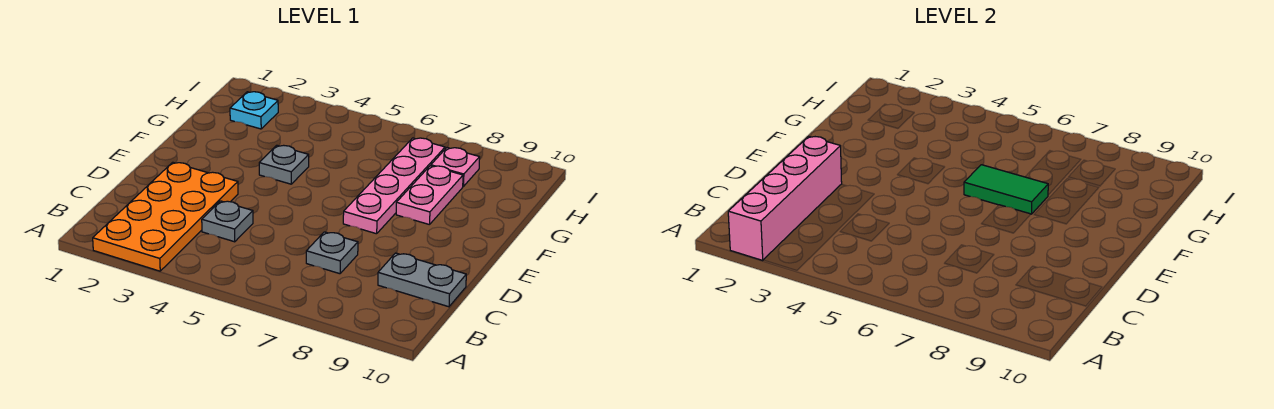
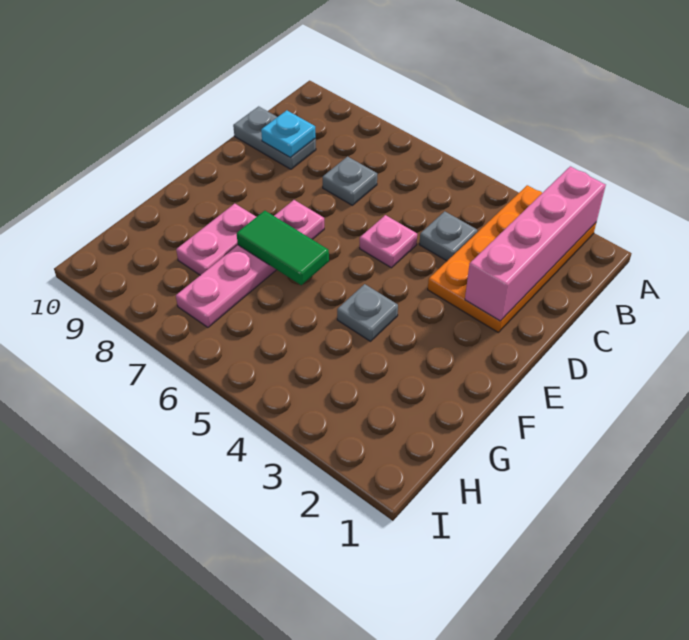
cyan plate H2 level 1 -> cyan plate C9 level 2
pink plate H8 level 1 -> pink plate D5 level 1

